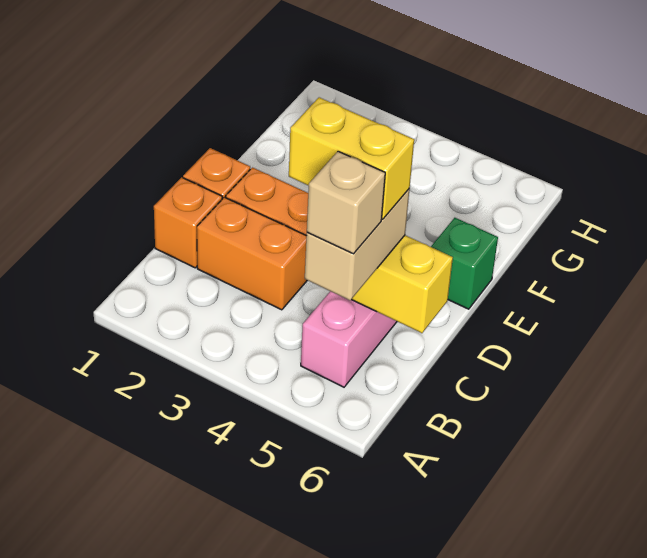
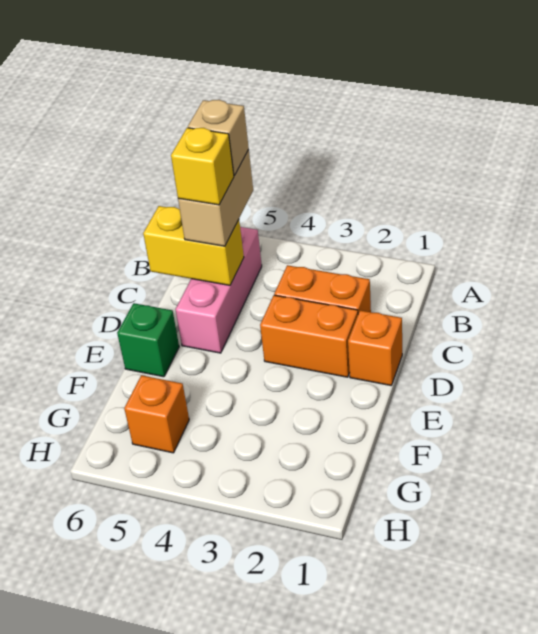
orange brick C1 level 1 -> orange brick G5 level 1
yellow brick C4:C5 level 4 -> yellow brick C5 level 4

